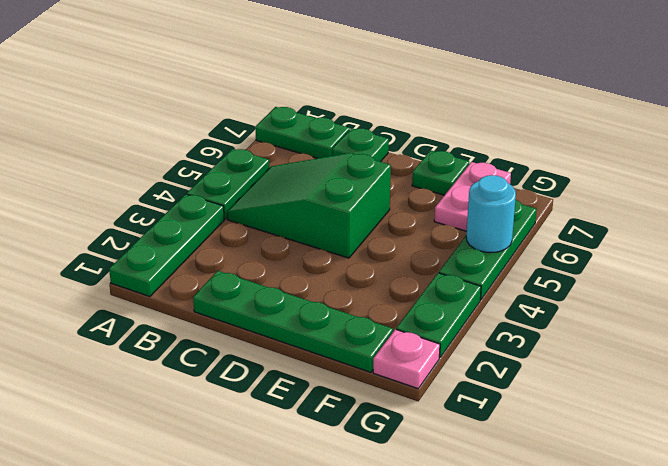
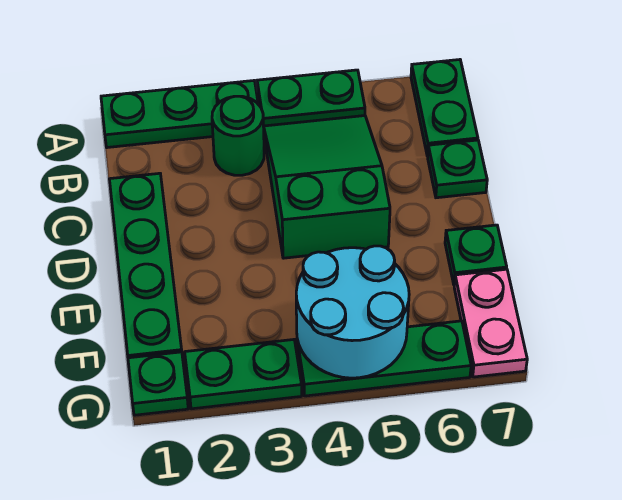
none -> green round brick B3 level 1
pink plate F6:F7 level 1 -> pink plate F7:G7 level 1
pink plate G1 level 1 -> green plate G1 level 1
cyan round brick G5 level 2 -> cyan round brick F4:G5 level 2

